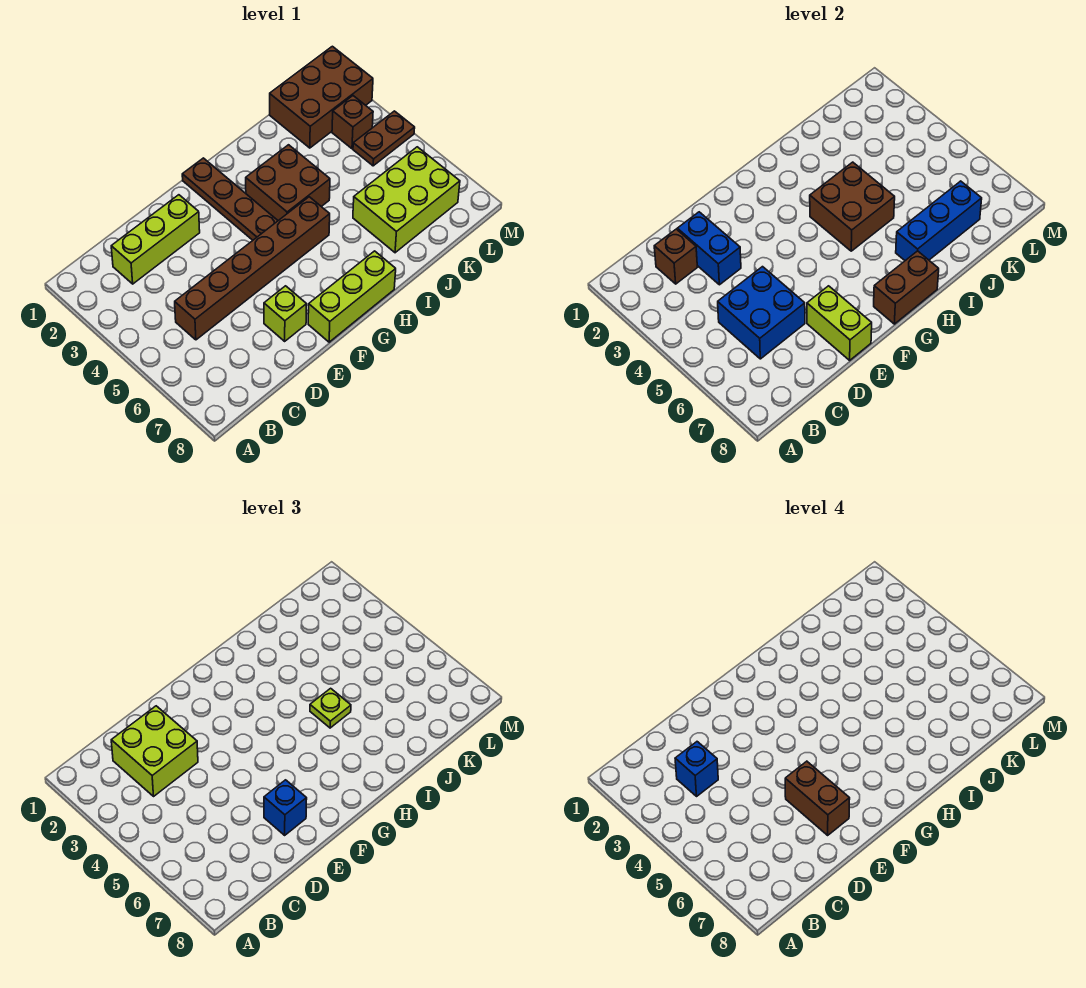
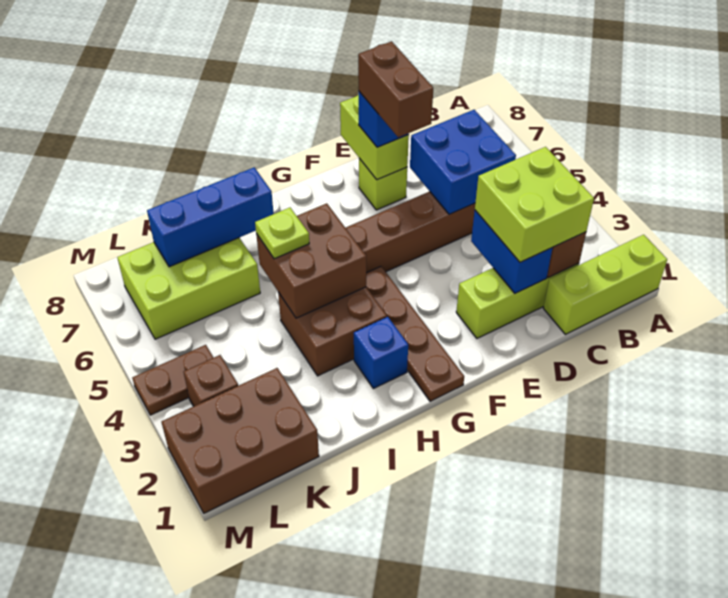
blue brick C3 level 4 -> blue brick H2 level 1
lime brick F8:H8 level 1 -> lime brick A1:C1 level 1
brown brick G8:H8 level 2 -> none

